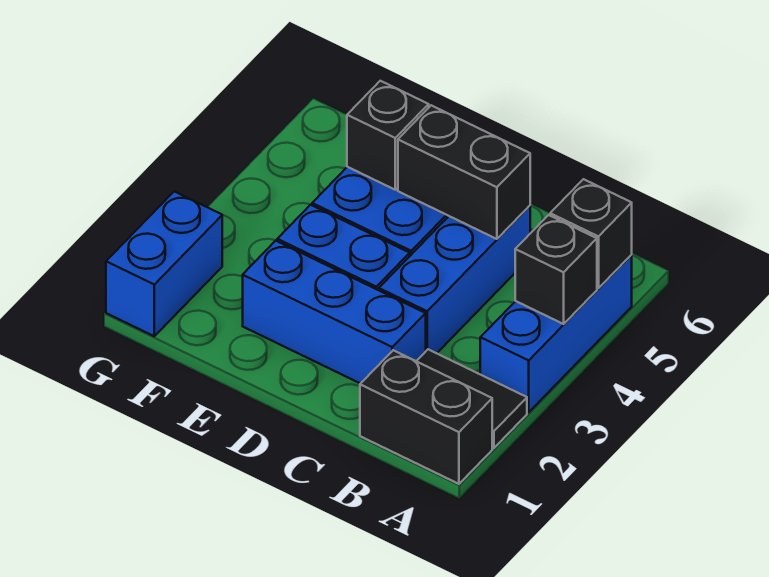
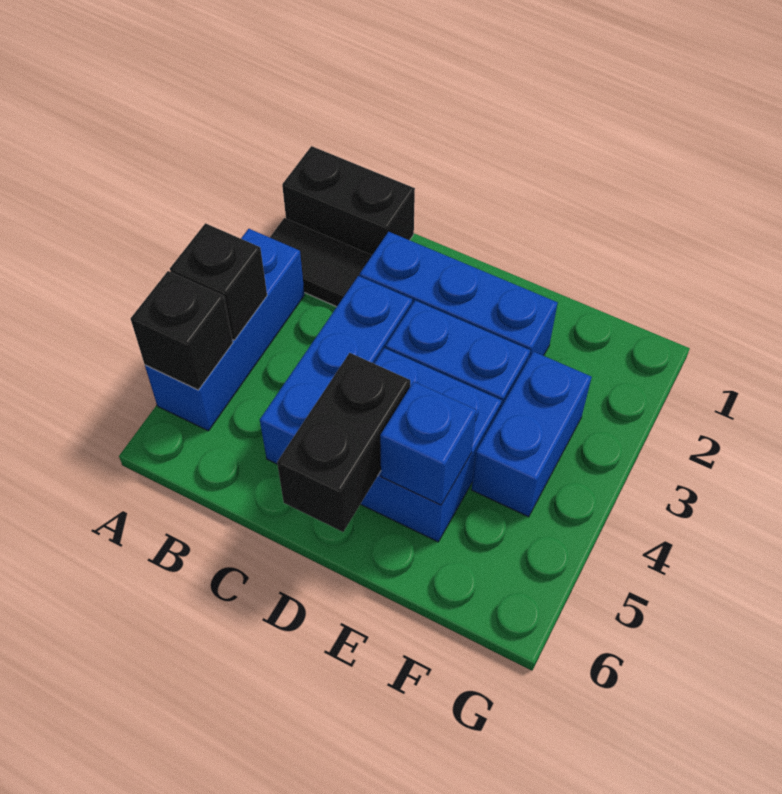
black brick C5:D5 level 2 -> black brick D5:D6 level 2
black brick E5 level 2 -> blue brick E5 level 2
blue brick G1:G2 level 1 -> blue brick F3:F4 level 1

